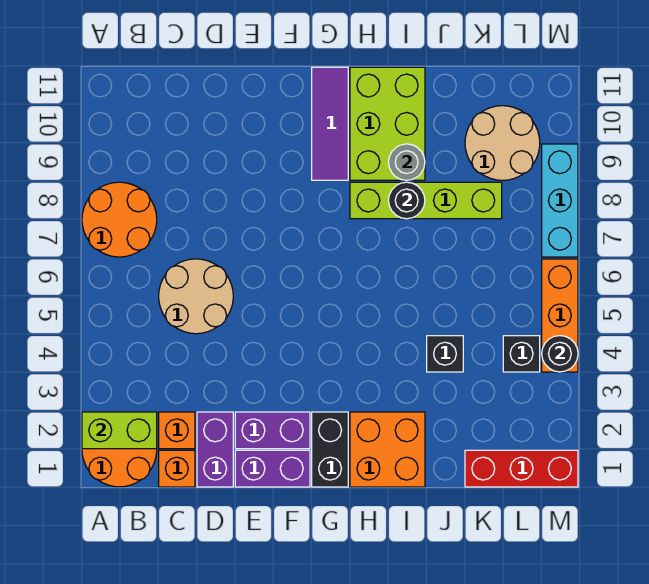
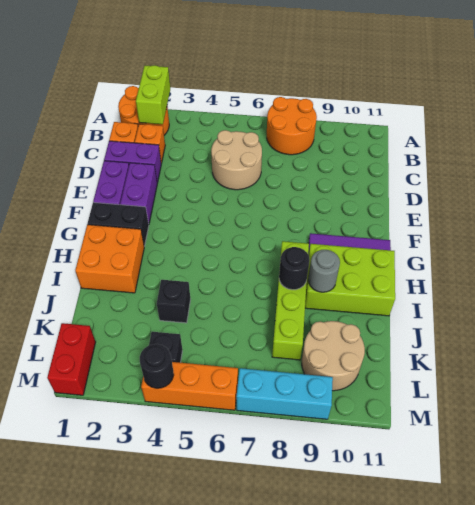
red brick K1:M1 level 1 -> red brick L1:M1 level 1

